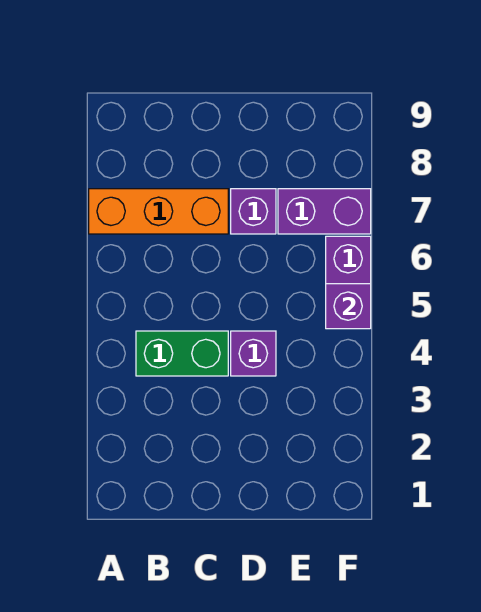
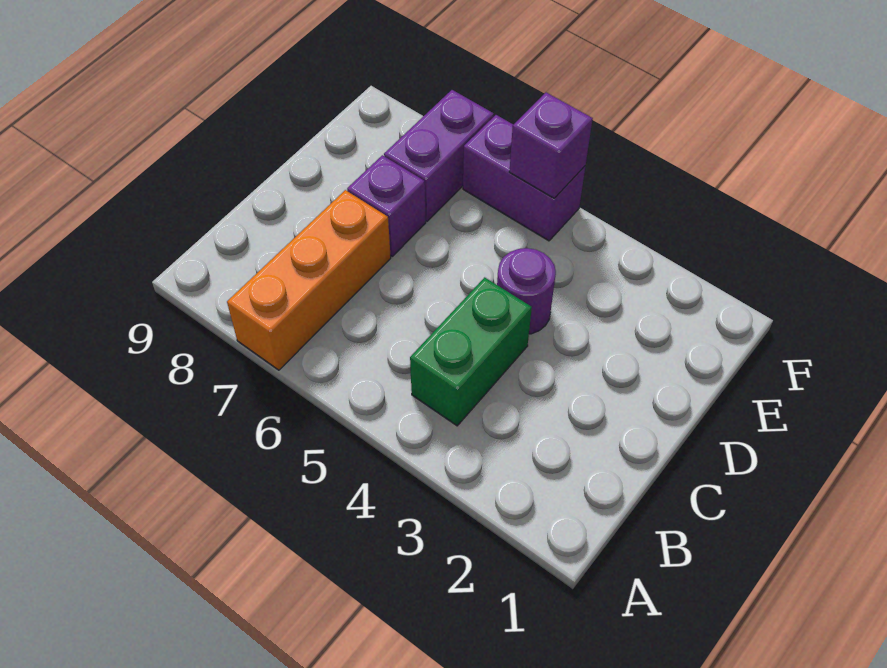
purple brick D4 level 1 -> purple round brick D4 level 1

